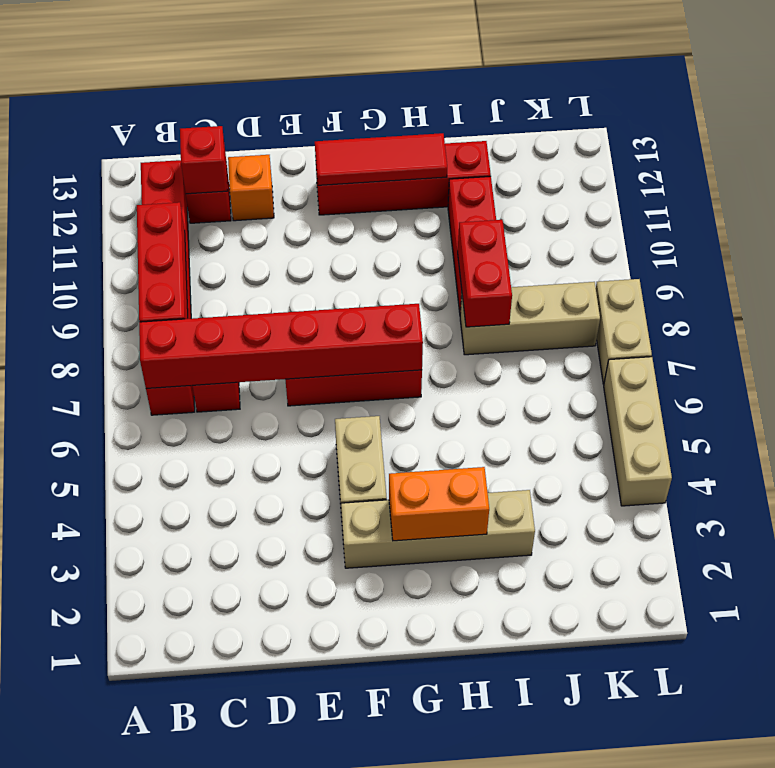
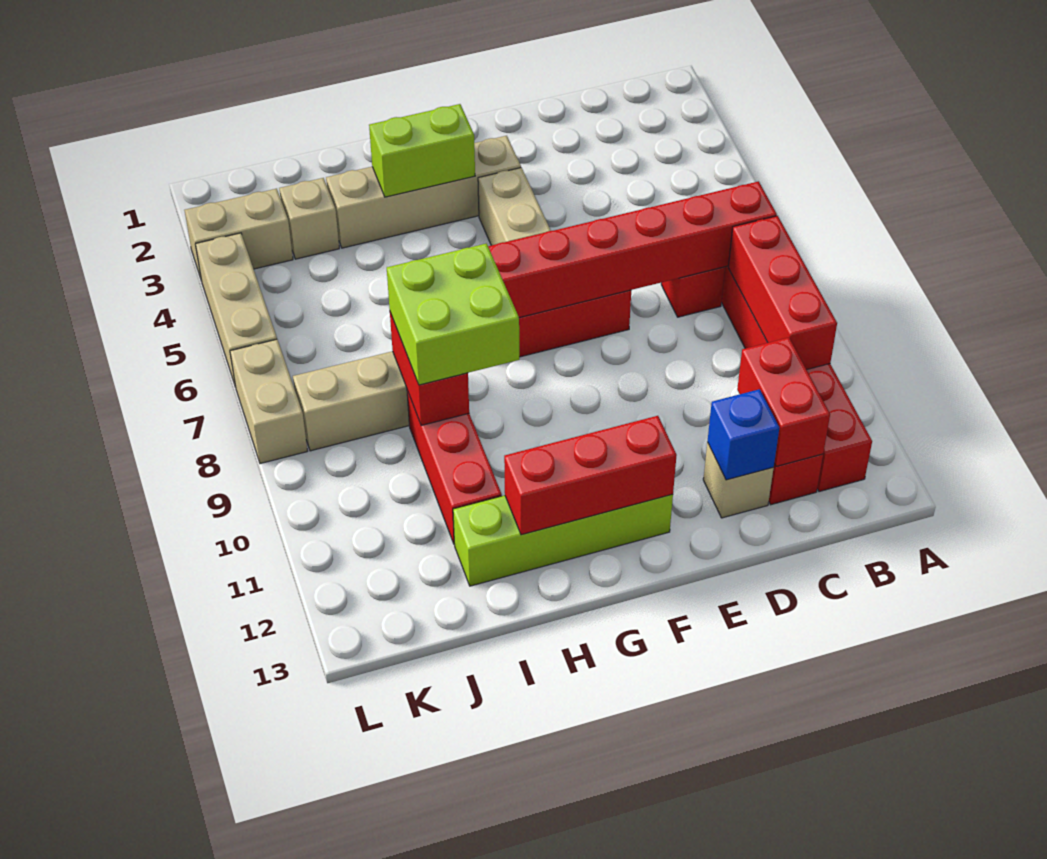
red brick C12 level 2 -> red brick C11:C12 level 2
orange brick D12 level 1 -> tan brick D12 level 1
none -> blue brick D12 level 2
red brick F12:I12 level 1 -> lime brick F12:I12 level 1
red tile F12:H12 level 2 -> red brick F12:H12 level 2
orange brick G3:H3 level 2 -> lime brick G3:H3 level 2
none -> lime brick H8:I9 level 3
none -> tan brick J3 level 1
none -> tan brick K3:L3 level 1

